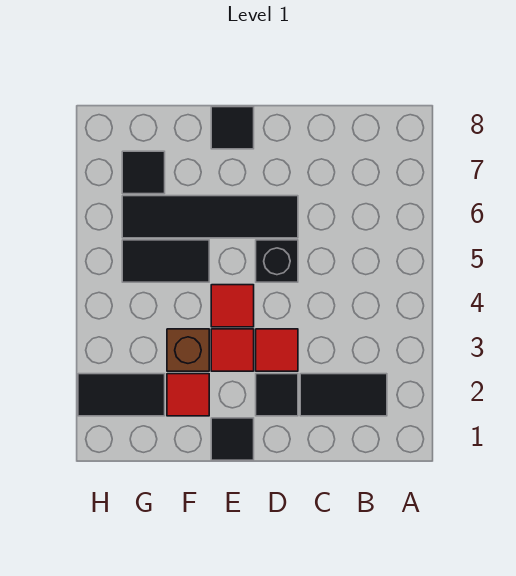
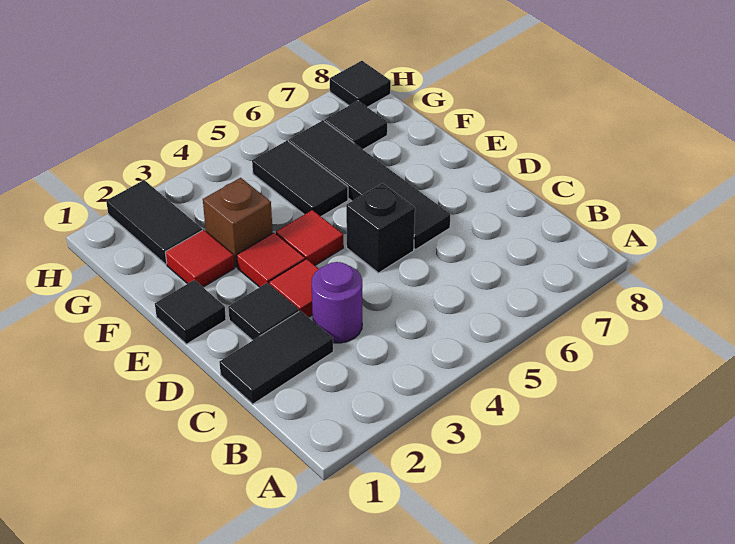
black tile B2:C2 level 1 -> black tile C1:C2 level 1
none -> purple round brick C3 level 1
black tile E8 level 1 -> black tile H8 level 1

